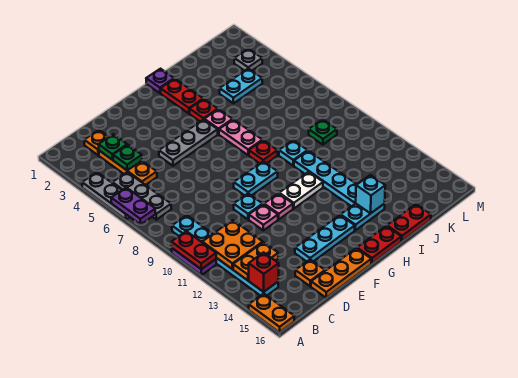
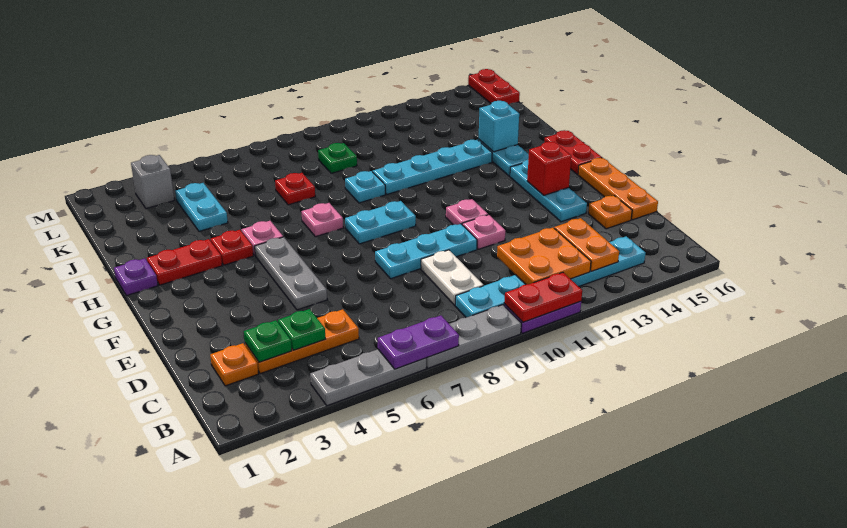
orange plate A15:A16 level 1 -> none
grey plate B5:B7 level 1 -> grey plate A7:A9 level 1
red brick B14 level 2 -> red brick F14 level 2
cyan plate E10 level 1 -> cyan plate E8:E10 level 1
cyan plate F9:G9 level 1 -> cyan plate G8:G9 level 1
white plate G11:H11 level 1 -> white plate C9:D9 level 1
pink plate H6:H7 level 1 -> pink plate H7 level 1
red plate H8 level 1 -> red plate J7 level 1
red plate I16:J16 level 1 -> red plate L16:M16 level 1
grey plate L3 level 1 -> grey brick L3 level 1

